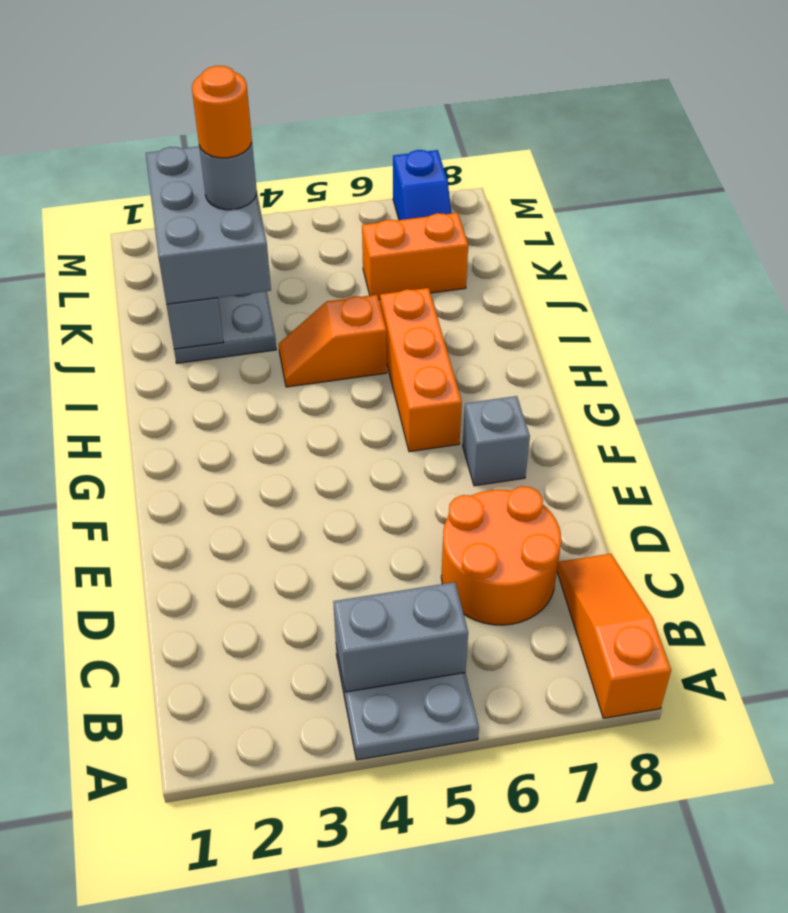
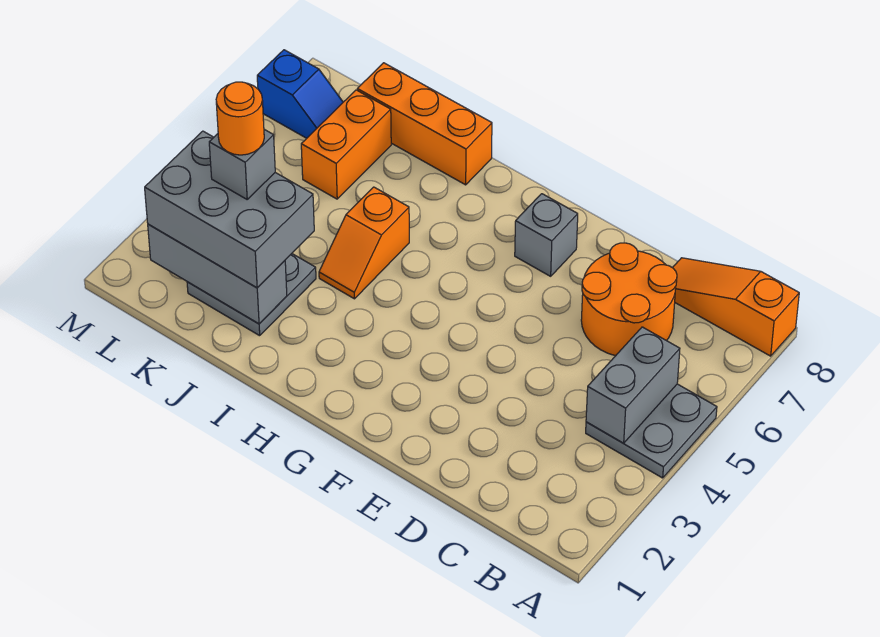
orange brick G6:I6 level 1 -> orange brick I8:K8 level 1
grey round brick K3 level 4 -> grey brick K3 level 4

